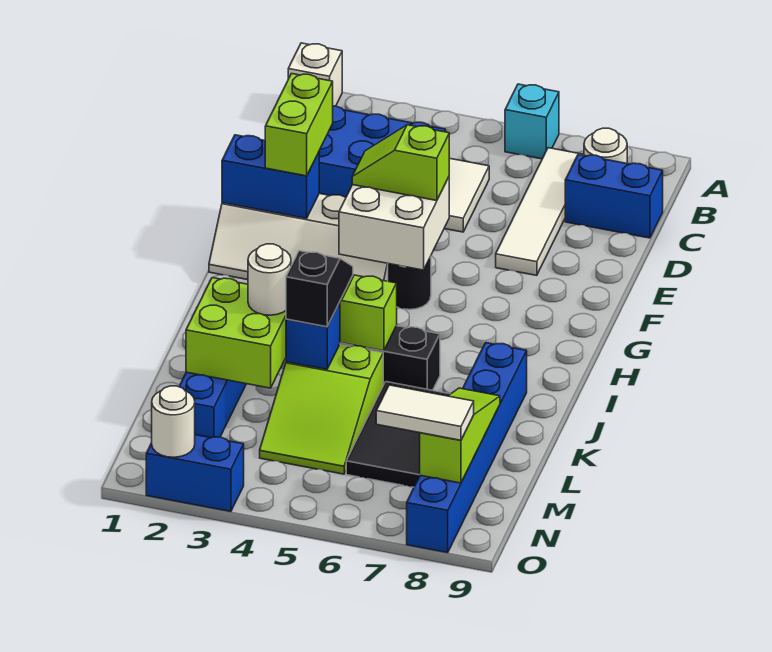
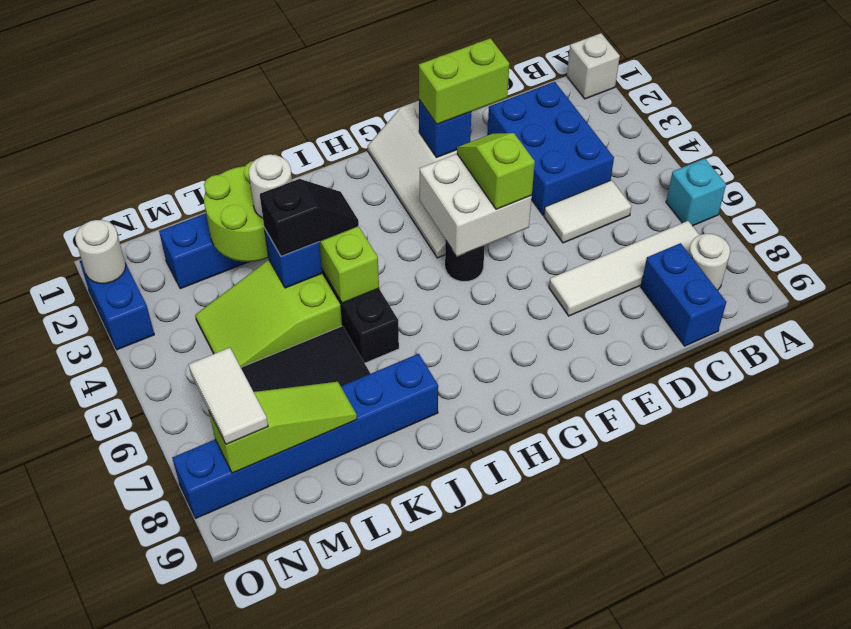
blue brick F1:F2 level 2 -> blue brick F2 level 2
lime brick K2:L3 level 2 -> lime round brick K2:L3 level 2

